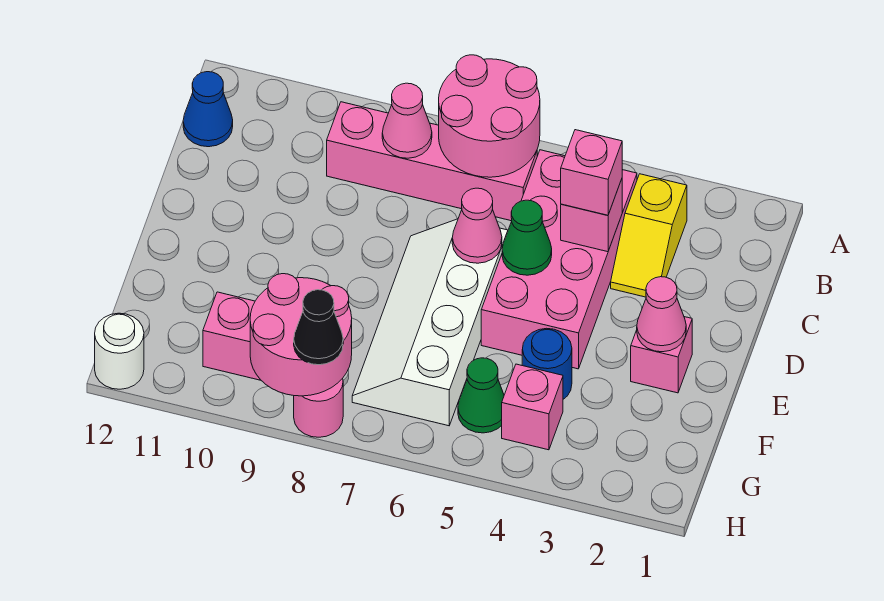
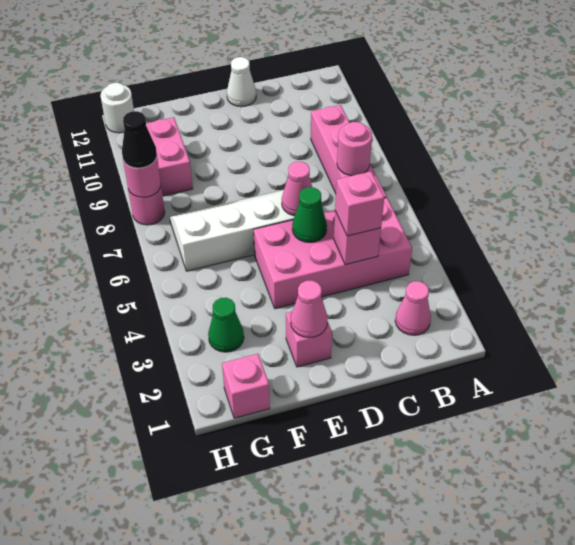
pink round brick A6:B7 level 2 -> pink round brick B7 level 2
yellow slope B3:C3 level 1 top B -> none
pink cone B8 level 2 -> pink cone B2 level 1
blue cone B12 level 1 -> none
none -> white cone D12 level 1
blue round brick F4 level 1 -> none
pink brick G4 level 1 -> pink brick G1 level 1
green cone G5 level 1 -> green cone G3 level 1
pink round brick G8:H9 level 2 -> pink round brick H8 level 2

